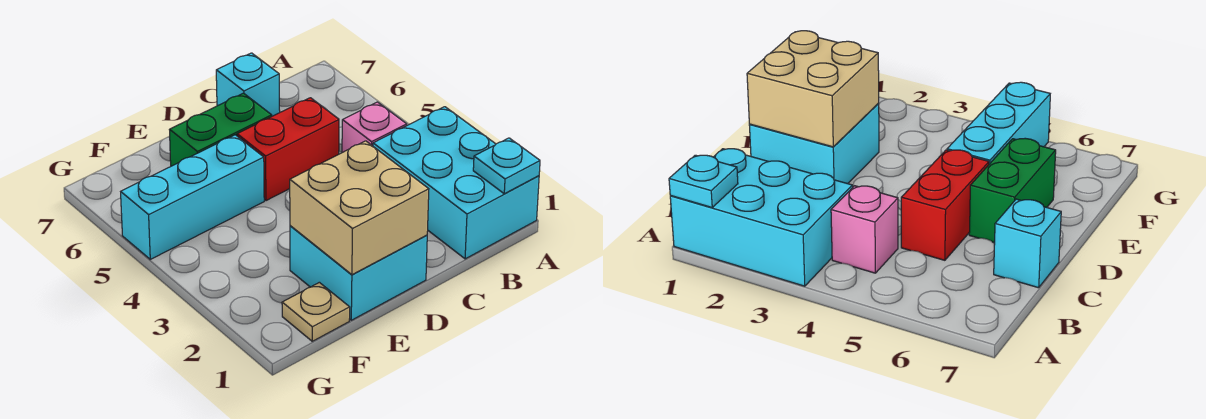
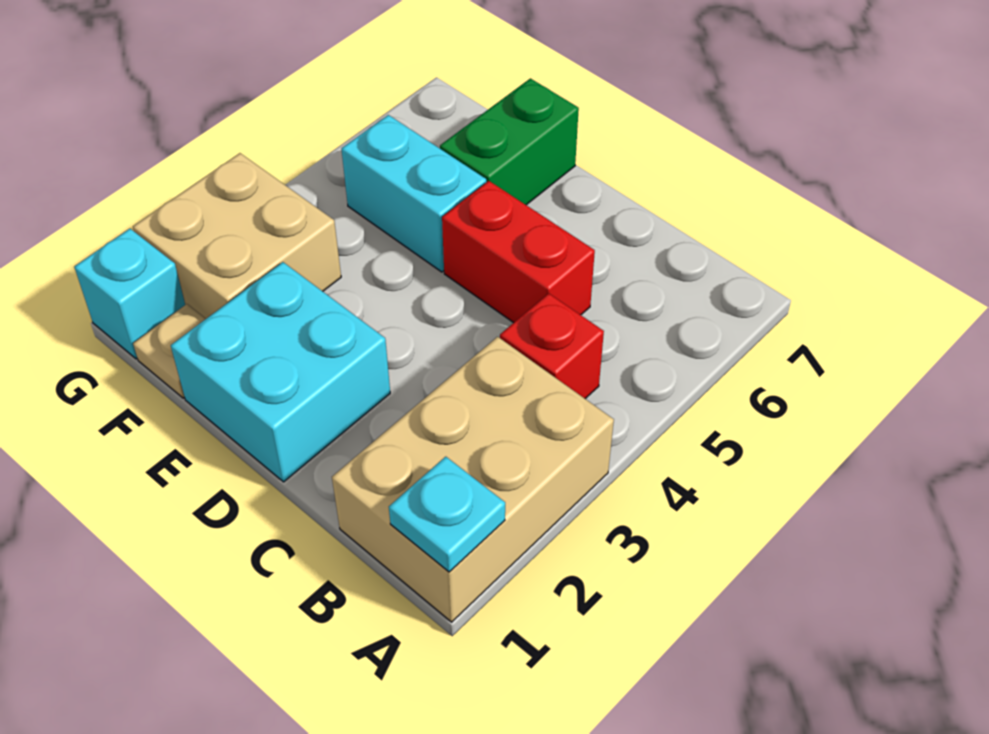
cyan brick A1:B3 level 1 -> tan brick A1:B3 level 1
pink brick B4 level 1 -> red brick B4 level 1
cyan brick C7 level 1 -> cyan brick G1 level 1
tan brick D1:E2 level 2 -> tan brick F2:G3 level 1
green brick D6:E6 level 1 -> green brick E6:E7 level 1
cyan brick E5:G5 level 1 -> cyan brick E5:F5 level 1

